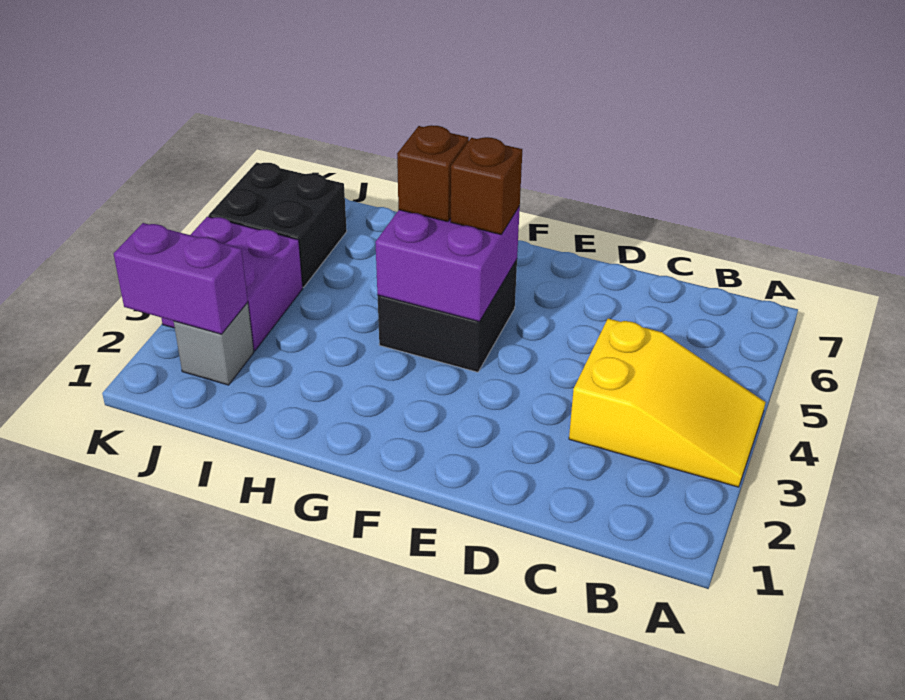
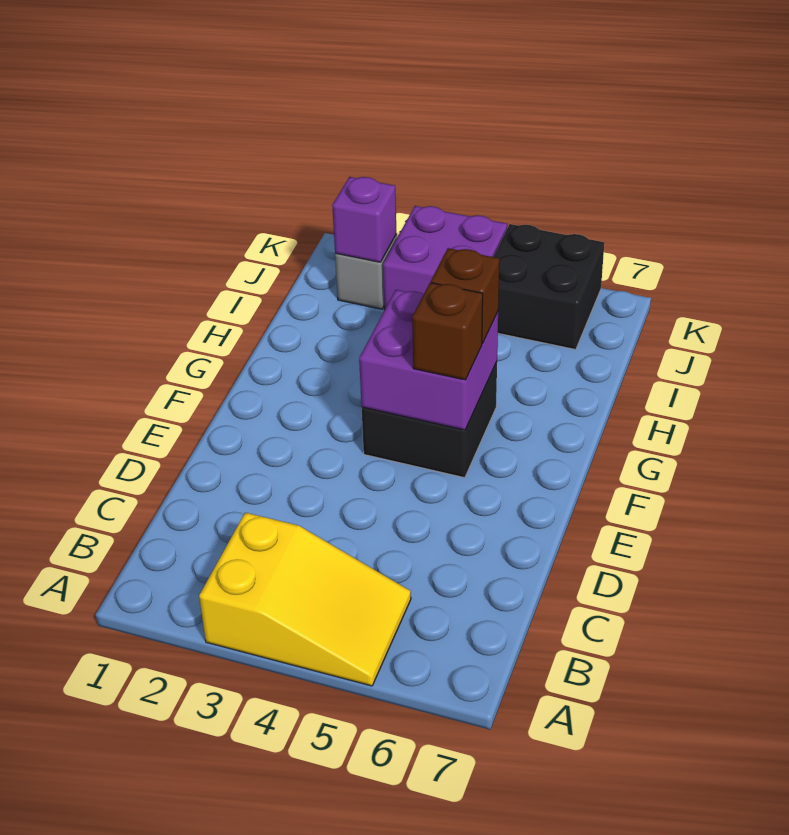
yellow slope A3:C4 level 1 top C -> yellow slope A3:B5 level 1 top 3
purple brick J2:K2 level 2 -> purple brick J2 level 2

